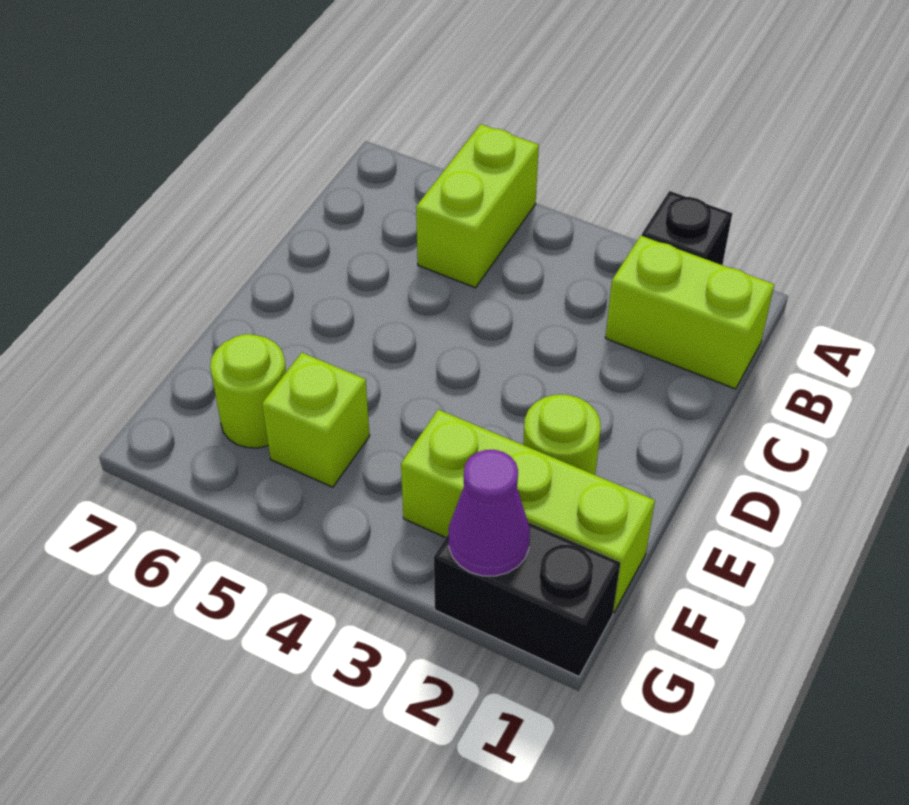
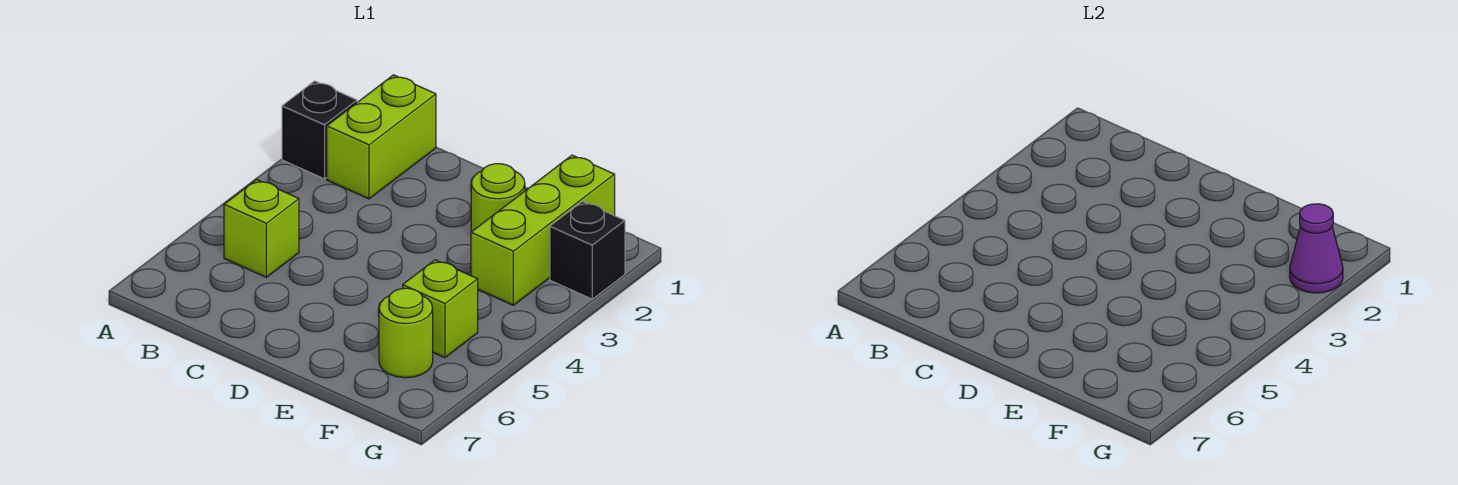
lime brick A5:B5 level 1 -> lime brick B5 level 1
black brick G1:G2 level 1 -> black brick G2 level 1

